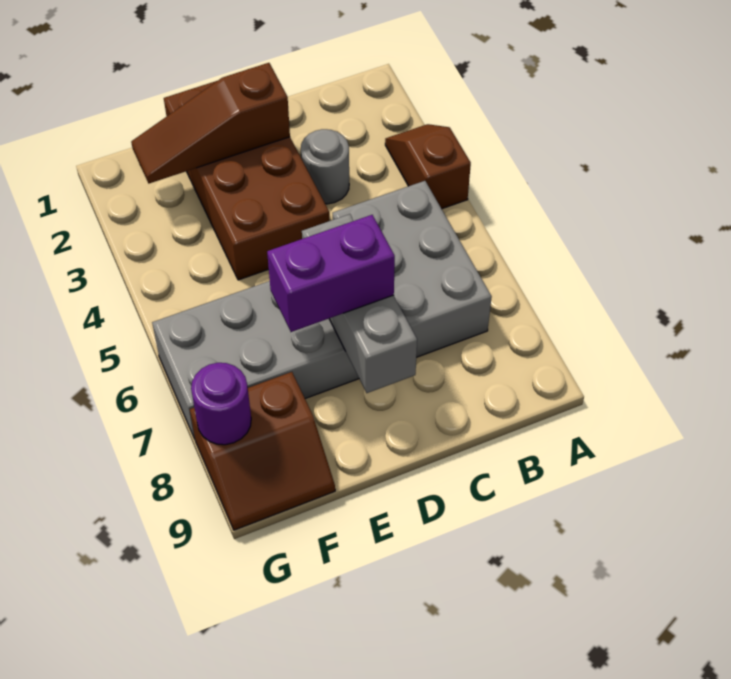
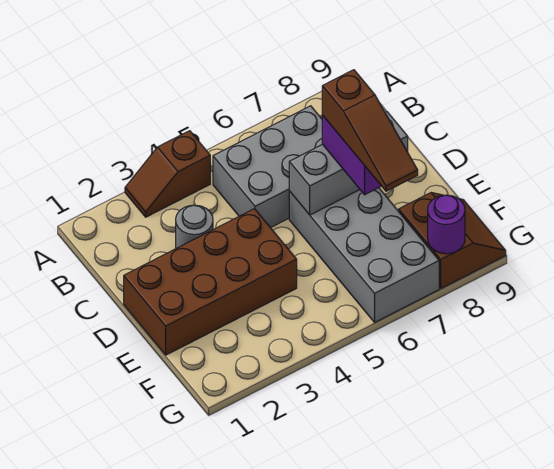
brown slope D2:F2 level 2 top D -> brown slope D7:F7 level 4 top D

